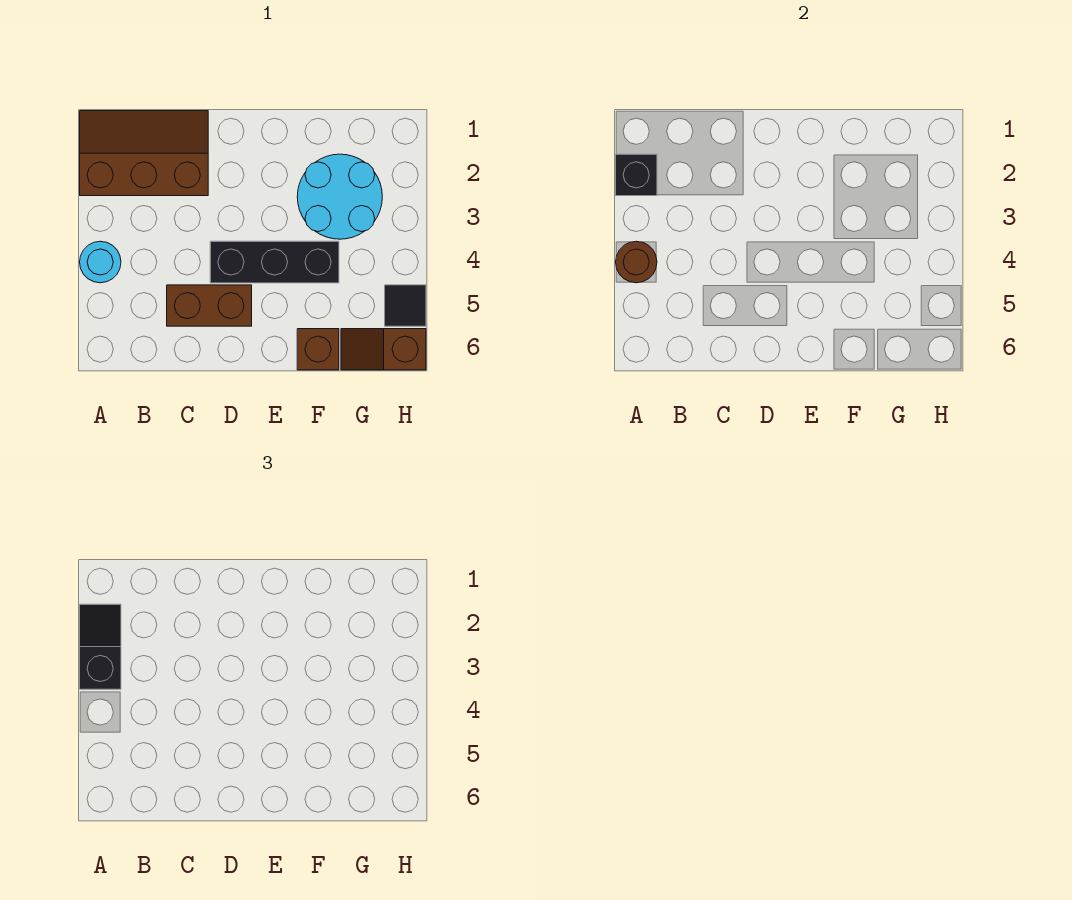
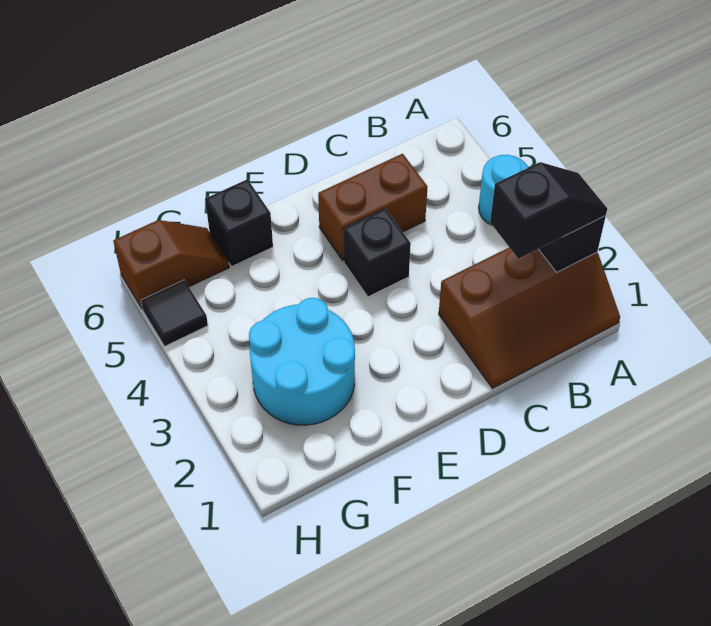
black slope A2:A3 level 3 top 3 -> black slope A2:B2 level 3 top B
brown round brick A4 level 2 -> none
black brick D4:F4 level 1 -> black brick D4 level 1
brown brick F6 level 1 -> black brick F6 level 1

